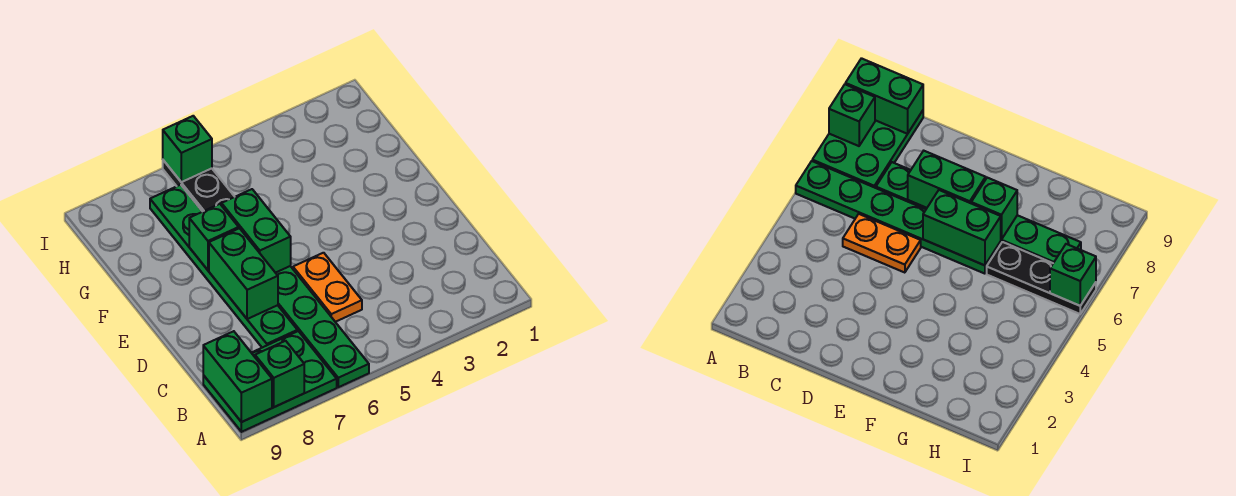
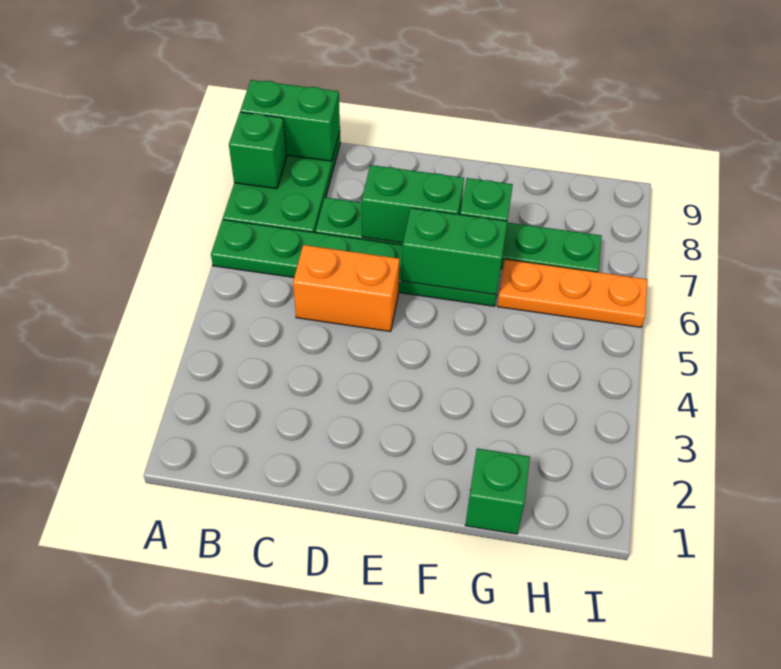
orange plate C5:D5 level 1 -> orange brick C5:D5 level 1
black plate G6:I6 level 1 -> orange plate G6:I6 level 1
green brick I6 level 2 -> green brick G1 level 1

